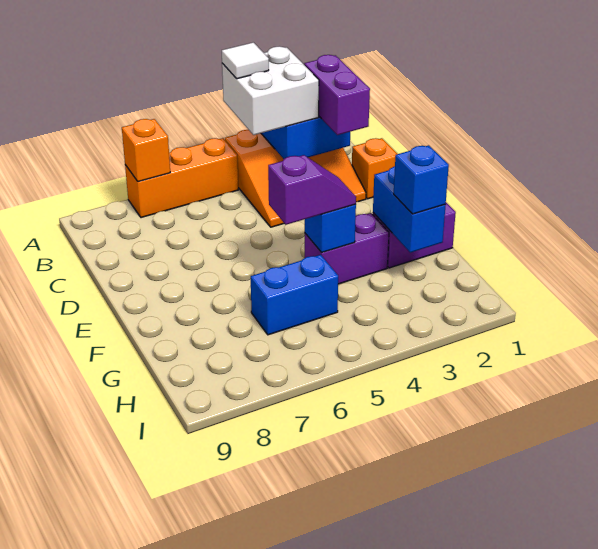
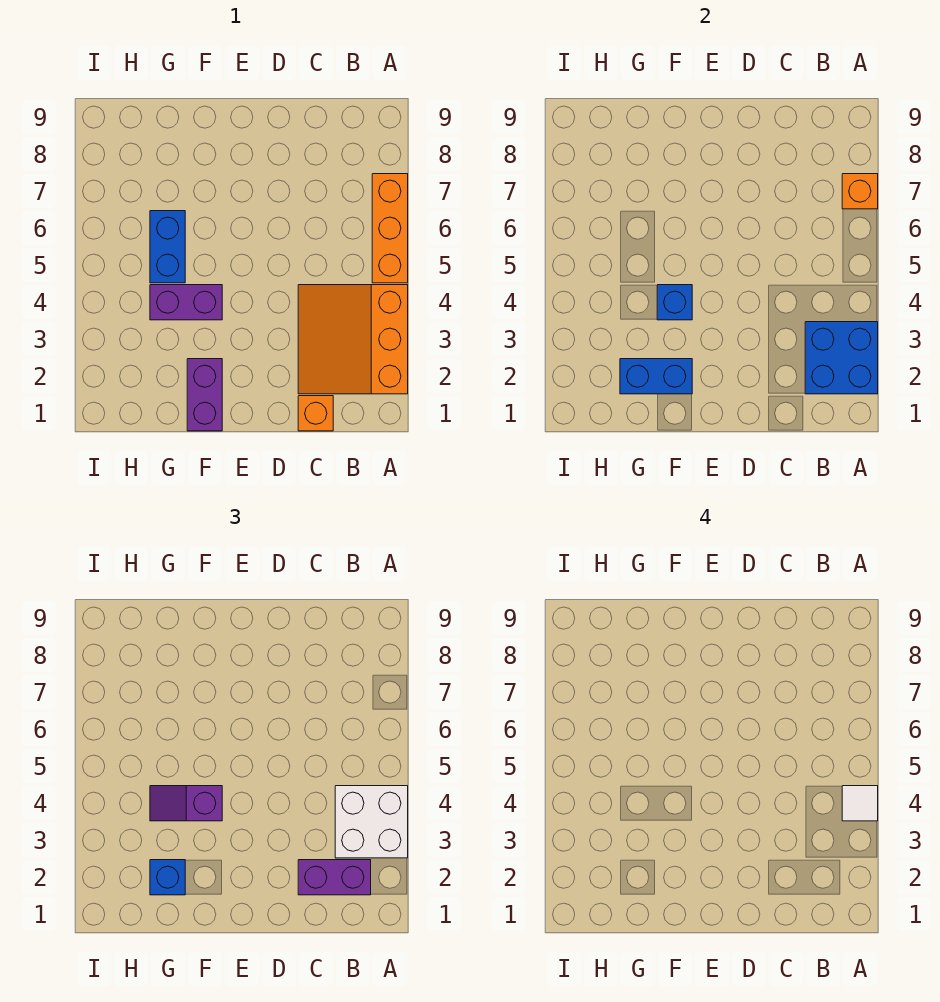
purple brick F3:F4 level 1 -> purple brick F4:G4 level 1
purple slope F4:F5 level 3 top 5 -> purple slope F4:G4 level 3 top F

